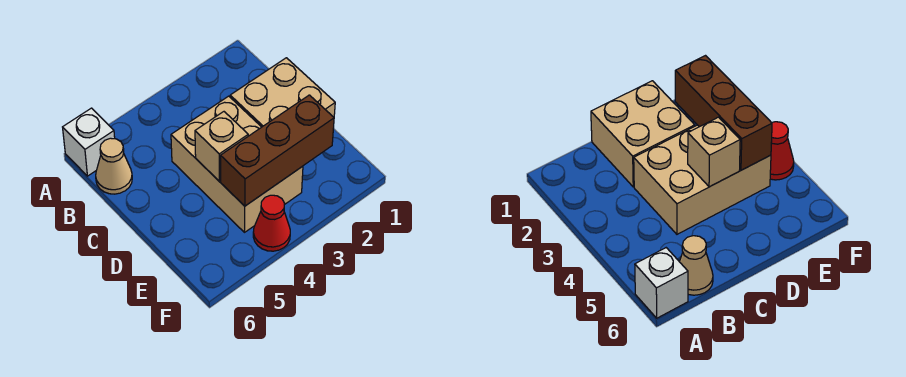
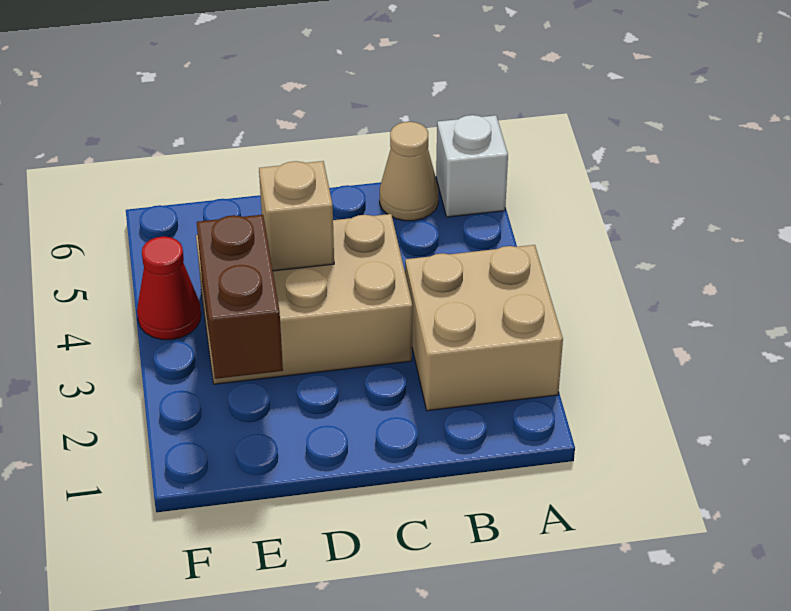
tan brick C1:D2 level 1 -> tan brick A2:B3 level 1
brown brick E2:E4 level 2 -> brown brick E2:E3 level 2

